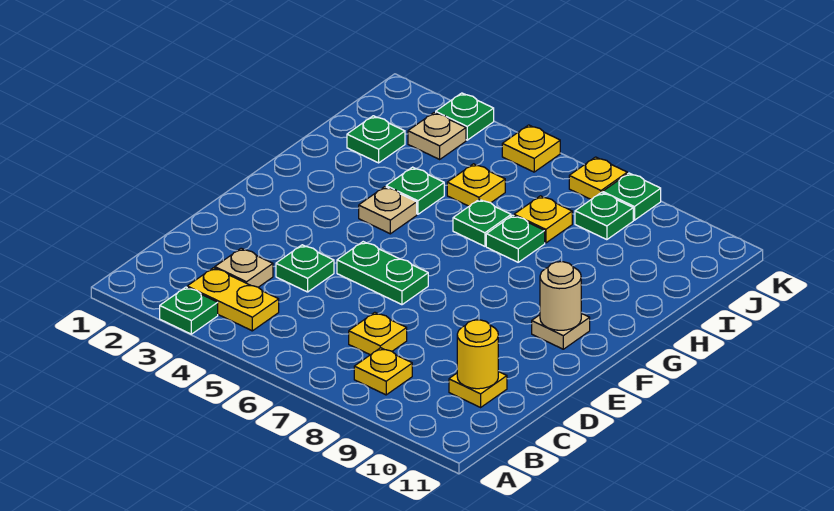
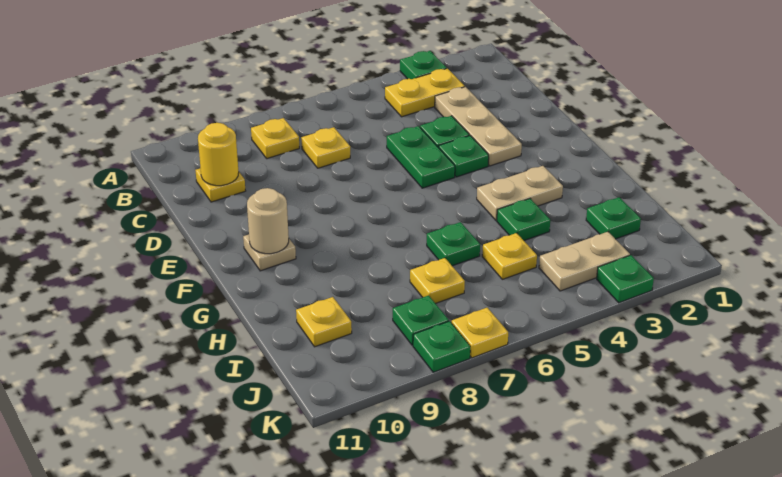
tan plate C3 level 1 -> tan plate C3:E3 level 1
green plate E5:E6 level 1 -> green plate D5:E5 level 1
tan plate G4 level 1 -> tan plate G3:G4 level 1
green plate H7 level 1 -> green plate E4 level 1
tan plate J3 level 1 -> tan plate J3:J4 level 1
yellow plate K5 level 1 -> yellow plate I10 level 1

